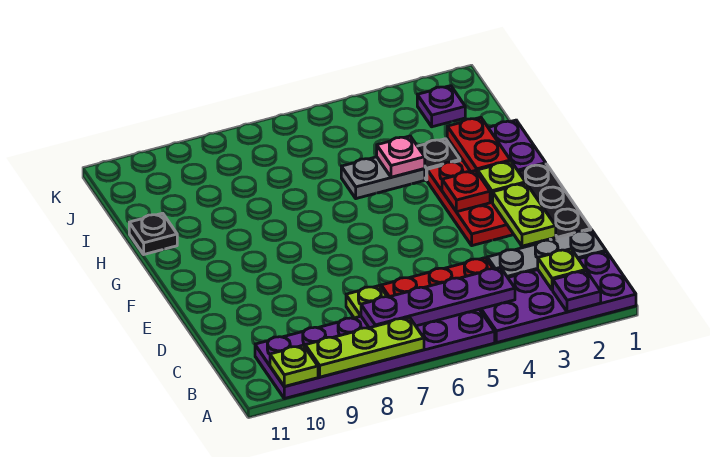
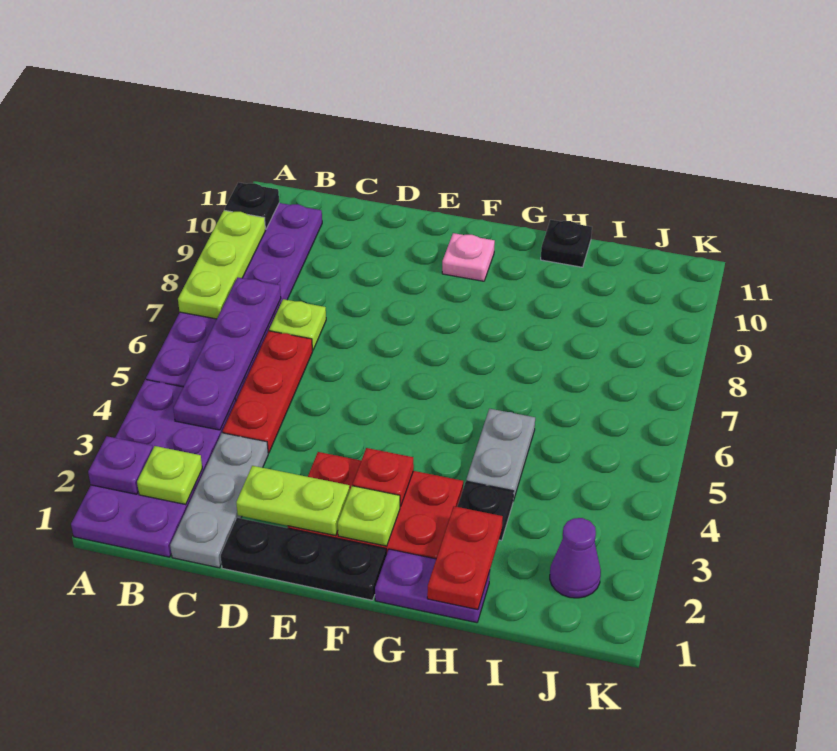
lime plate A10 level 2 -> black plate A10 level 2
red plate G2:H2 level 2 -> red plate H1:H2 level 2
pink plate H4 level 2 -> pink plate F10 level 1
purple plate J2 level 1 -> purple cone J2 level 1

